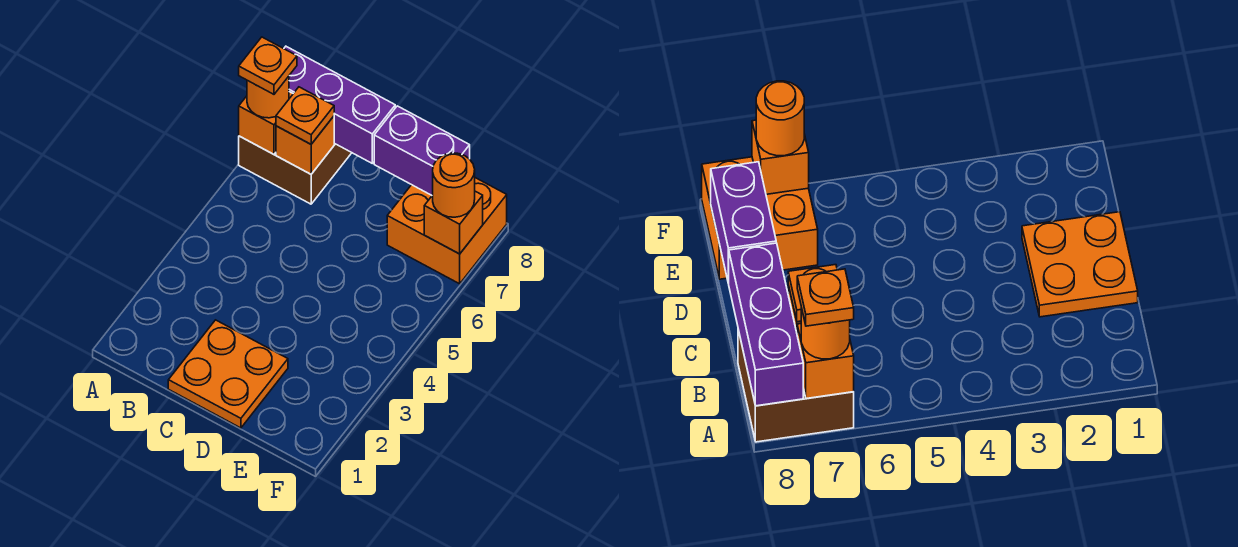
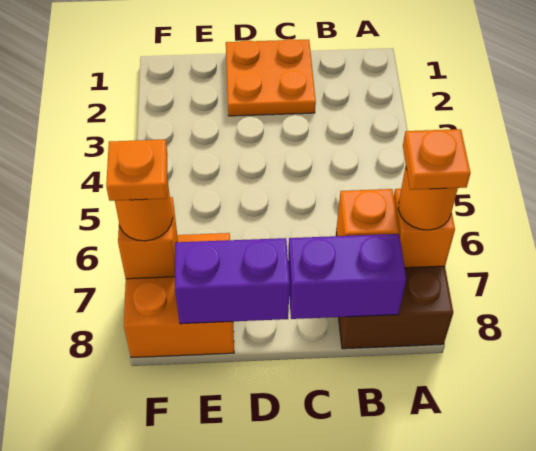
purple brick A8:C8 level 2 -> purple brick B8:C8 level 2
orange plate B7 level 3 -> orange plate F7 level 4

